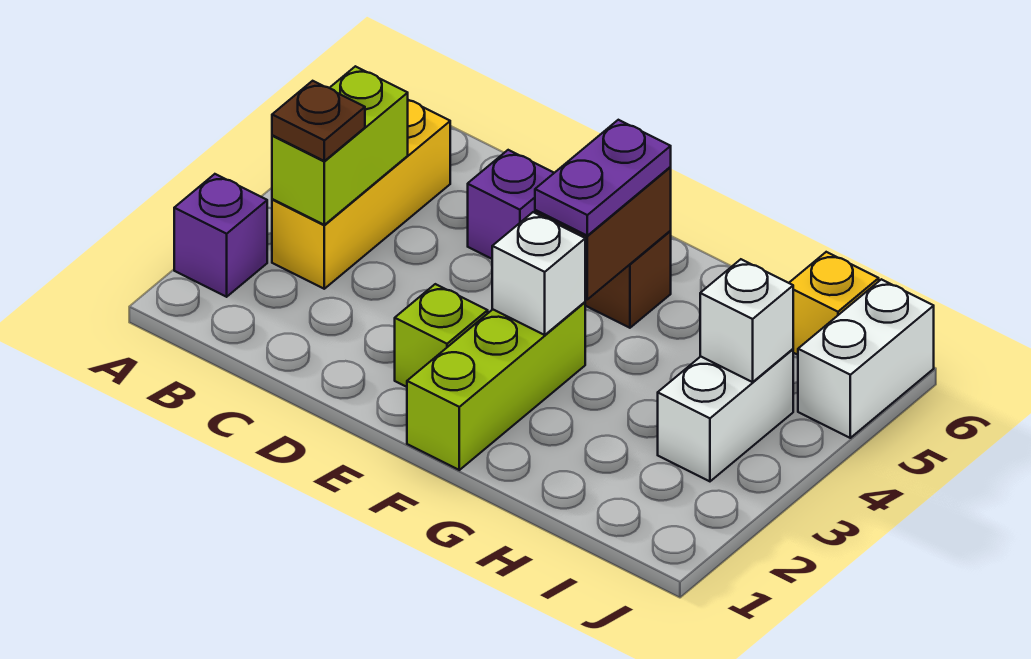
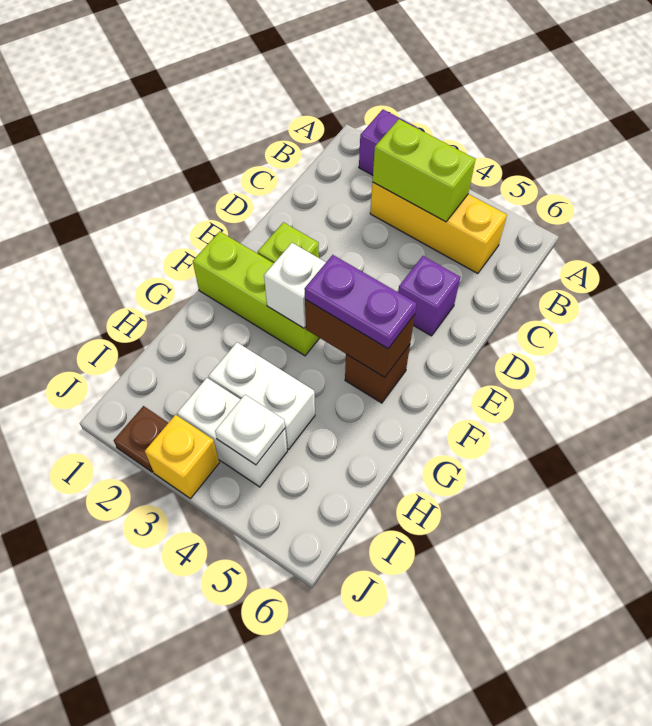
brown plate B3 level 3 -> brown plate J2 level 1
white brick I4 level 2 -> white plate I4 level 2
yellow brick I6 level 1 -> yellow brick J3 level 1
white brick J5:J6 level 1 -> white brick H3:H4 level 1

